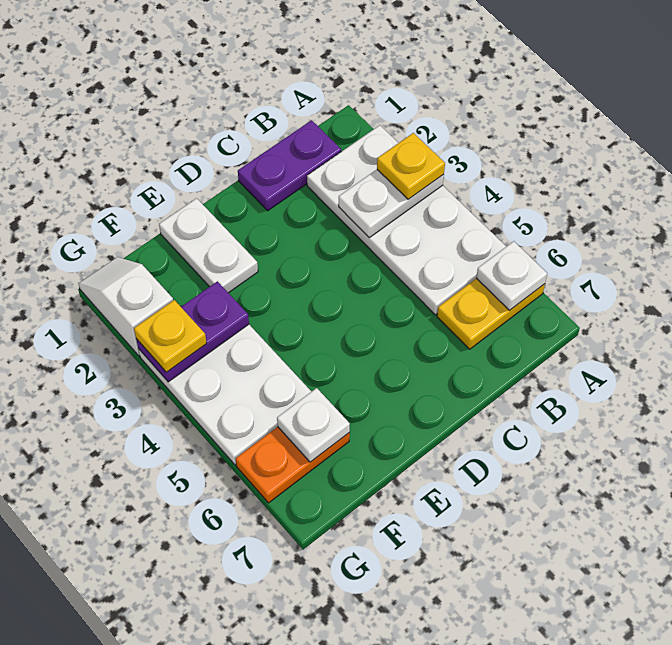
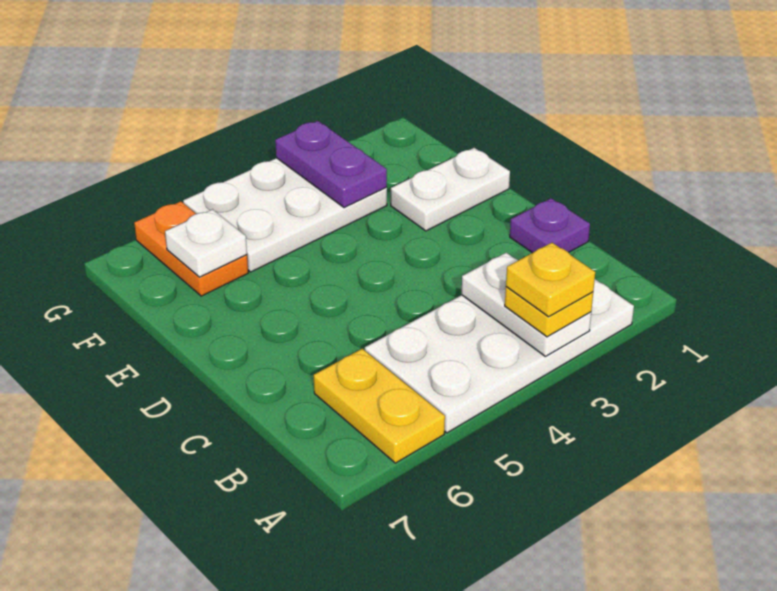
white plate A6 level 2 -> none
purple plate B1:C1 level 1 -> purple plate C1 level 1
white slope G1:G2 level 1 top 2 -> none
yellow plate G3 level 3 -> yellow plate A3 level 4

